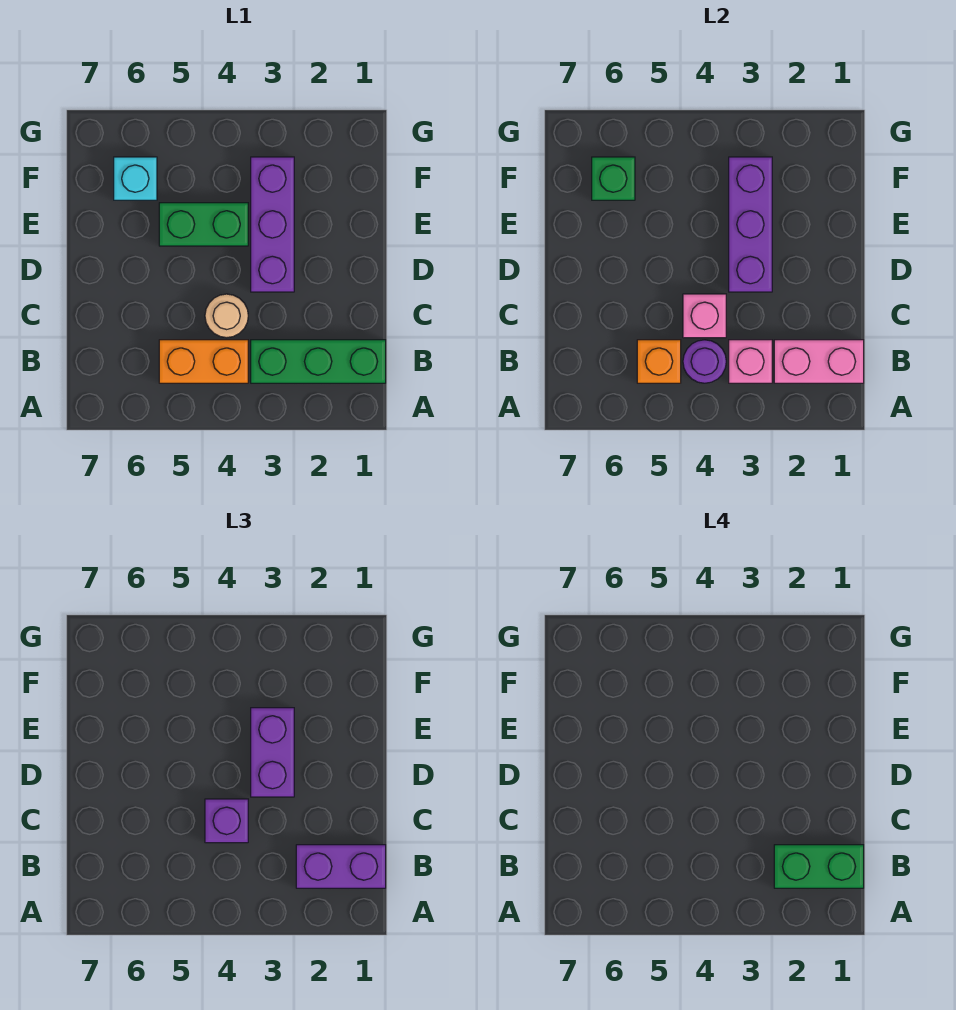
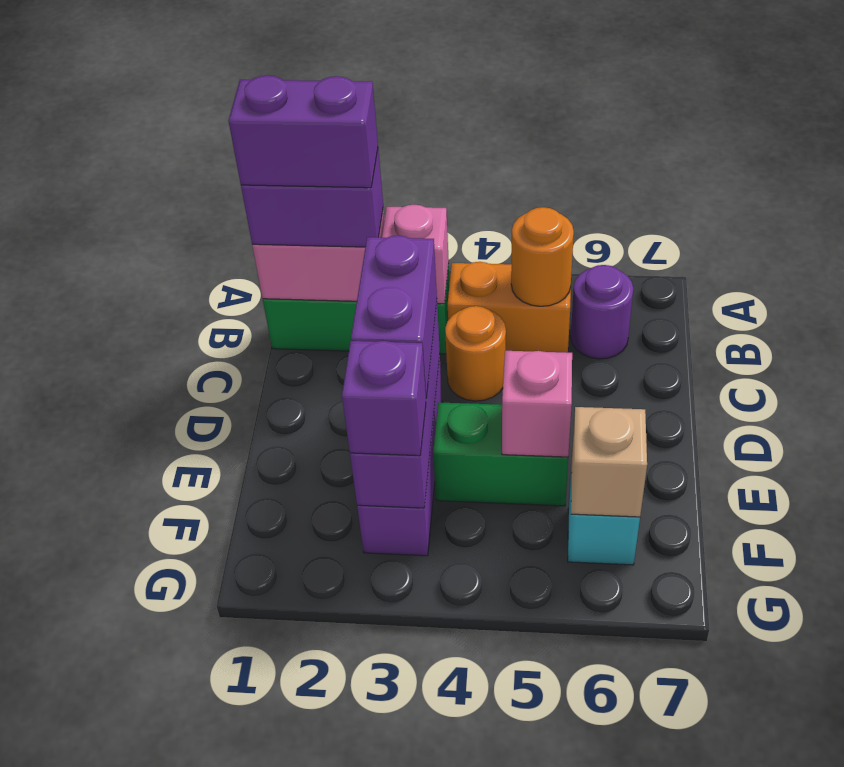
green brick B1:B2 level 4 -> purple brick B1:B2 level 4
purple round brick B4 level 2 -> purple round brick B6 level 1
orange brick B5 level 2 -> orange round brick B5 level 2
tan round brick C4 level 1 -> orange round brick C4 level 1
pink brick C4 level 2 -> pink brick E5 level 2
purple brick C4 level 3 -> purple brick F3 level 3
green brick F6 level 2 -> tan brick F6 level 2

